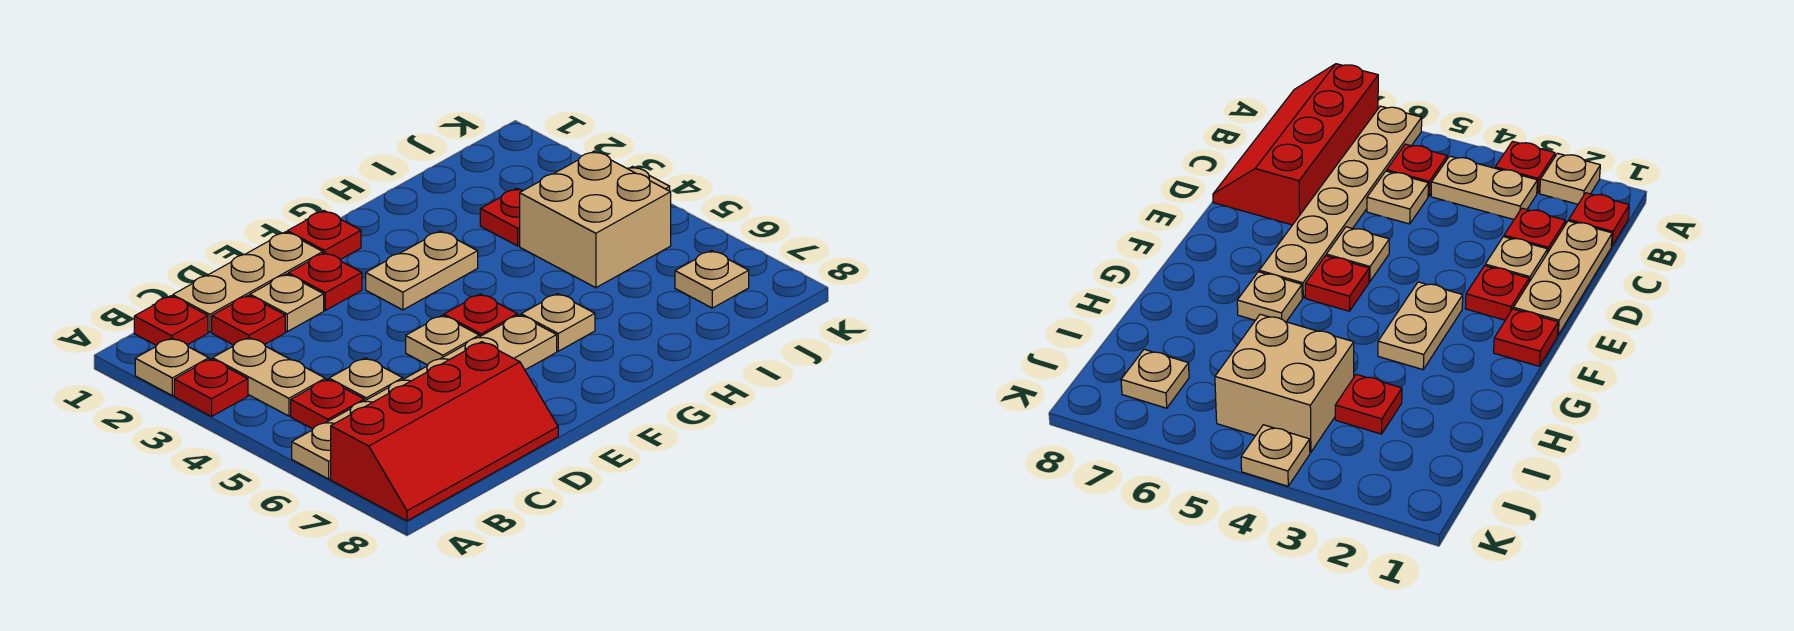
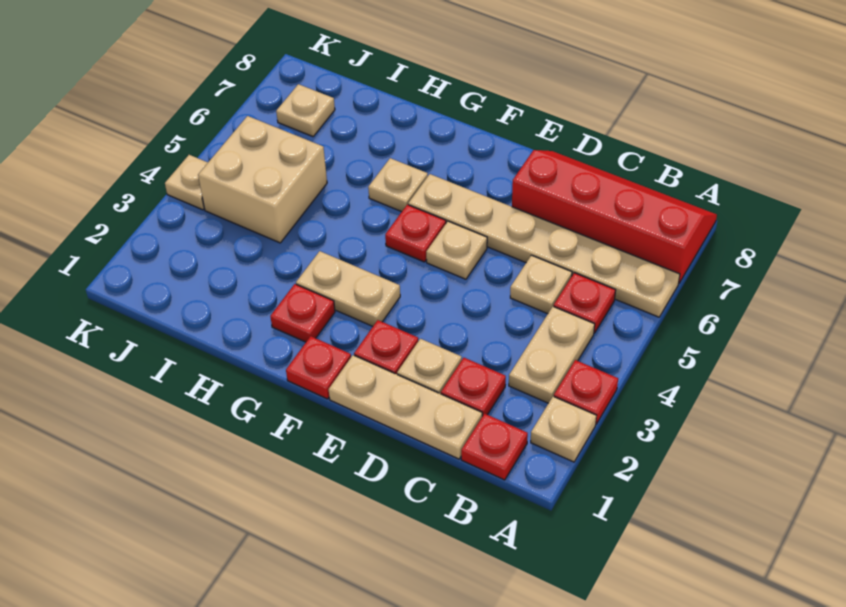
red plate I3 level 1 -> red plate G2 level 1

